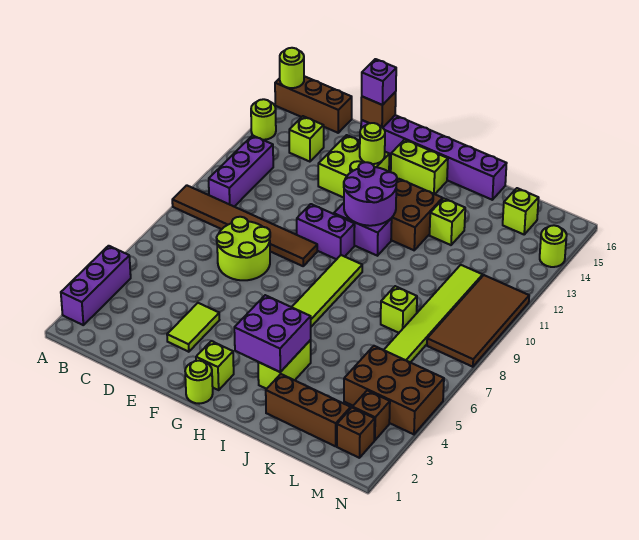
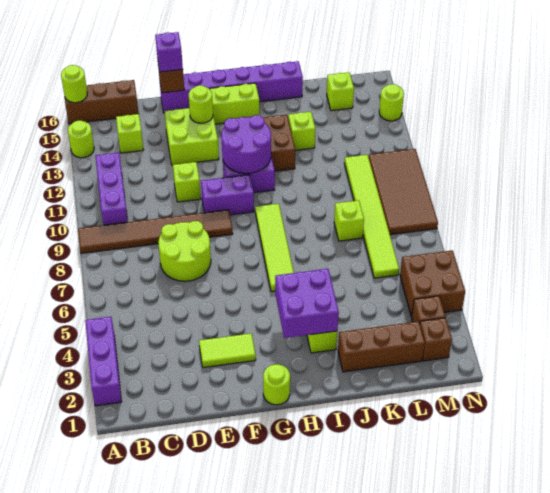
lime tile E3:E4 level 1 -> lime tile E3:F3 level 1
lime brick G2 level 1 -> lime brick E11 level 1
brown brick L4:N5 level 1 -> brown brick M4:N5 level 1

